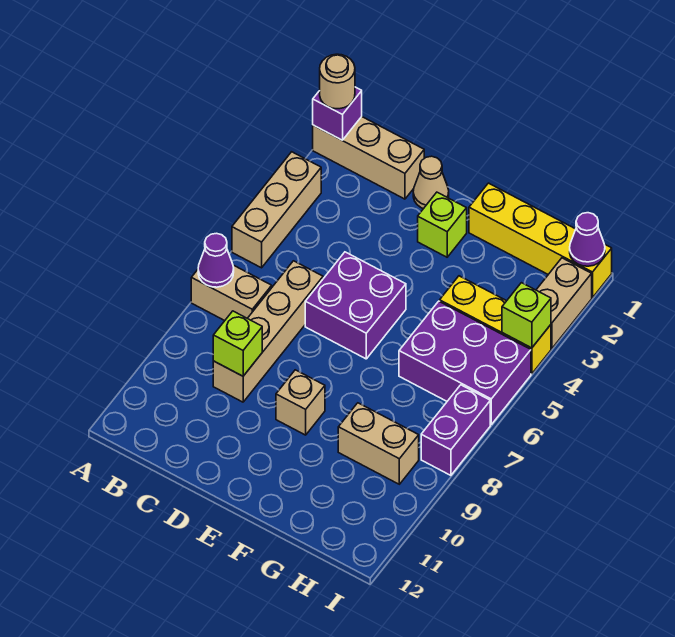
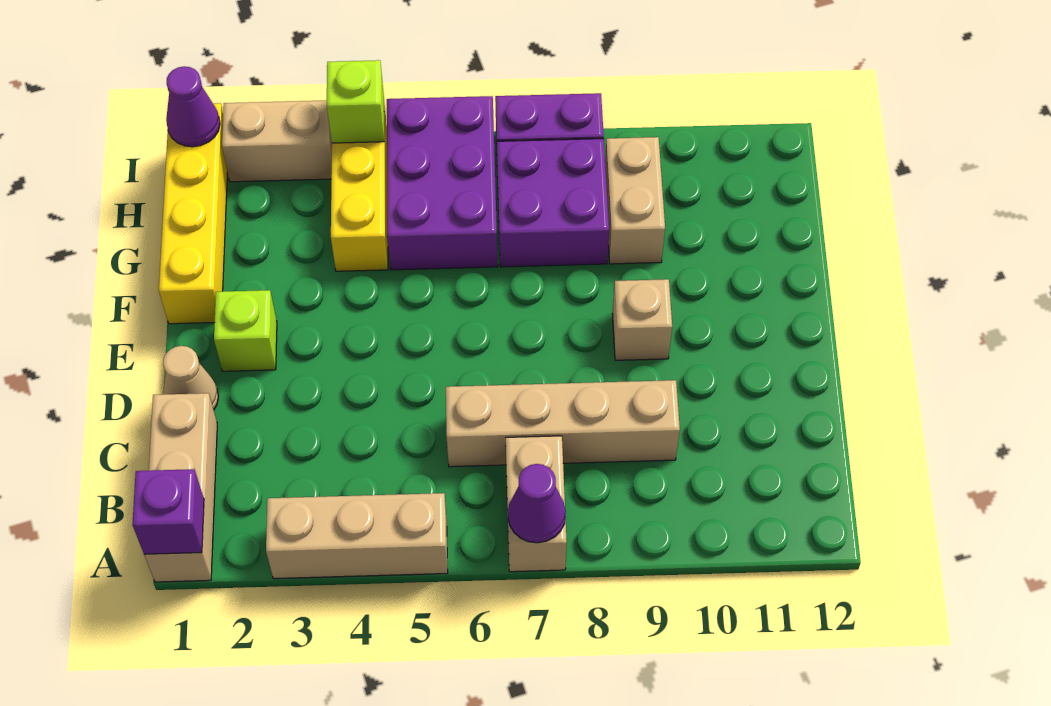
tan round brick A1 level 3 -> none
lime brick C9 level 2 -> none
purple brick D5:E6 level 1 -> purple brick G7:H8 level 1

